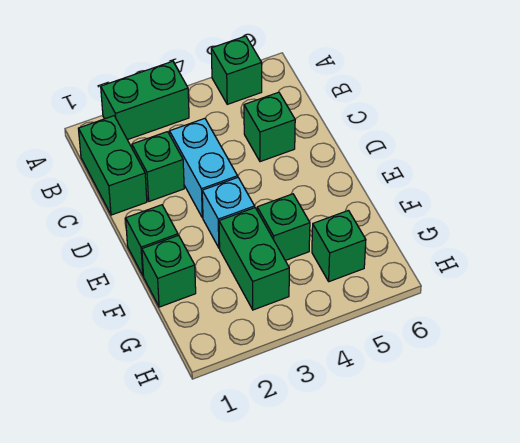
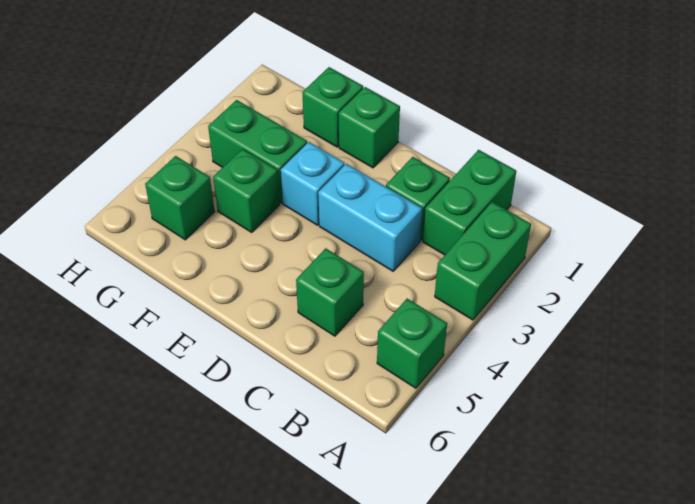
green brick B1:C1 level 1 -> green brick B1:B2 level 1

